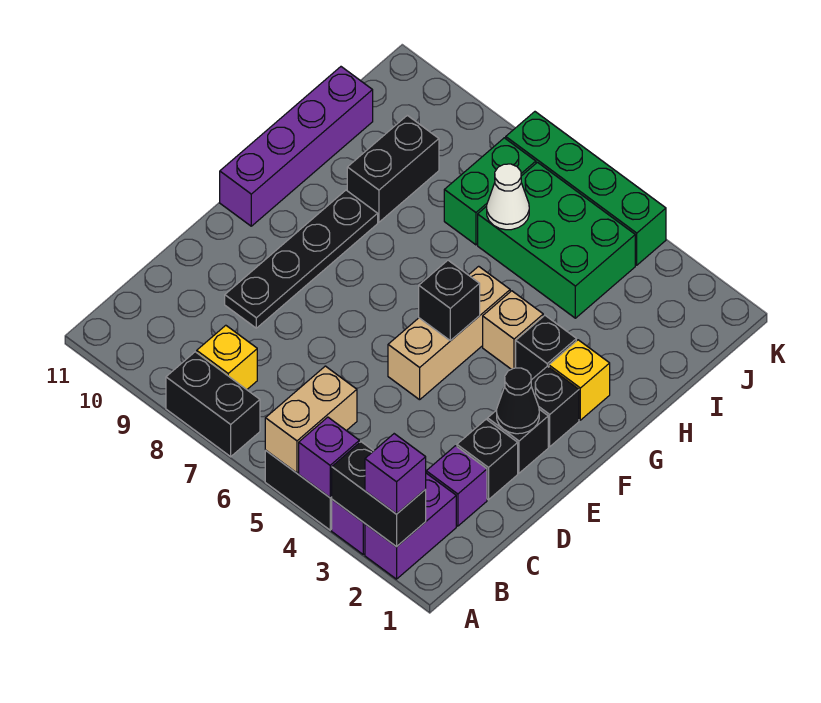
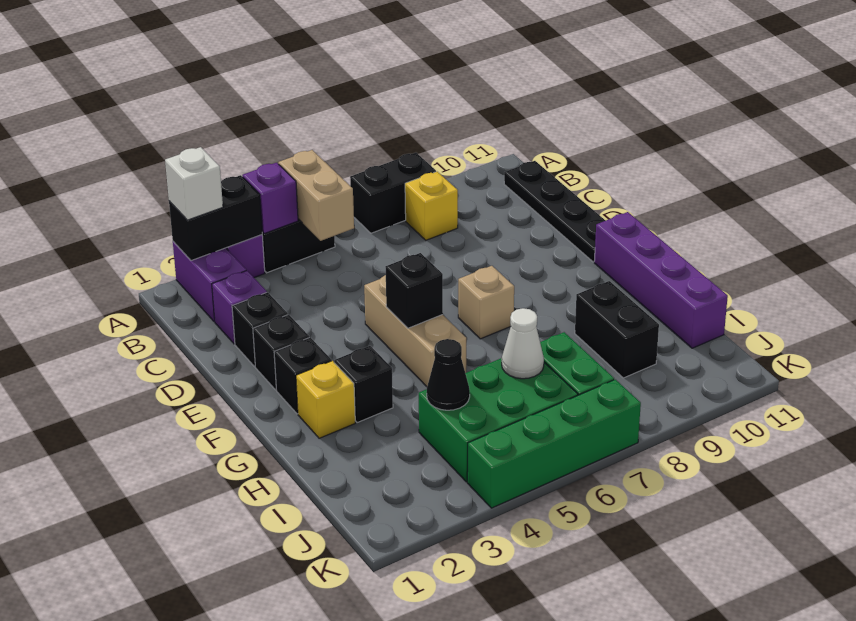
purple brick A2 level 3 -> white brick A2 level 3
black plate D9:G9 level 1 -> black plate B11:E11 level 1
black cone E2 level 2 -> black cone I4 level 2
tan brick G4 level 1 -> tan brick F7 level 1

